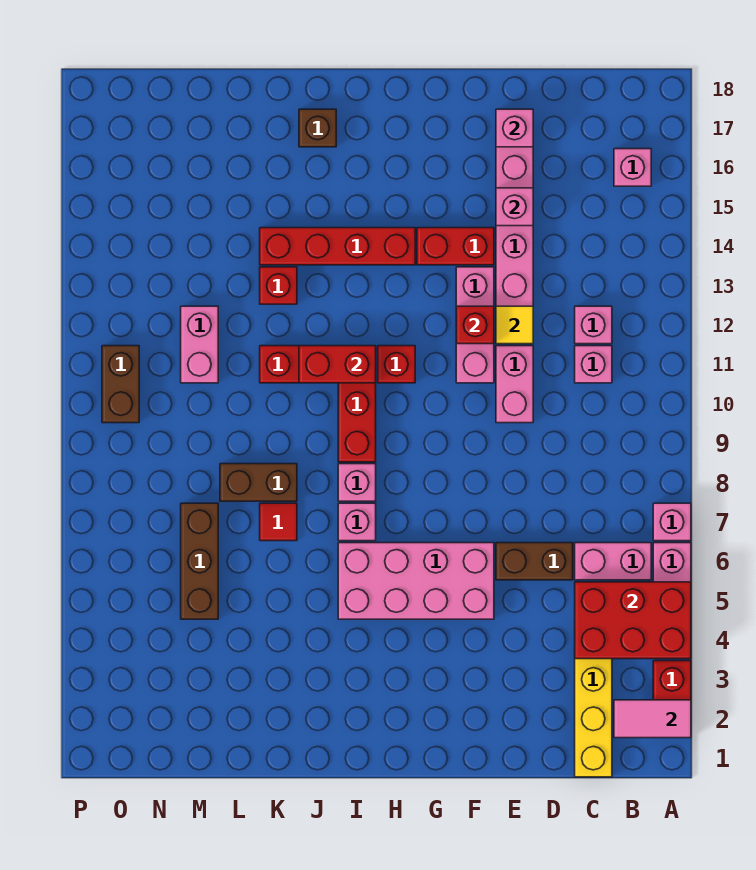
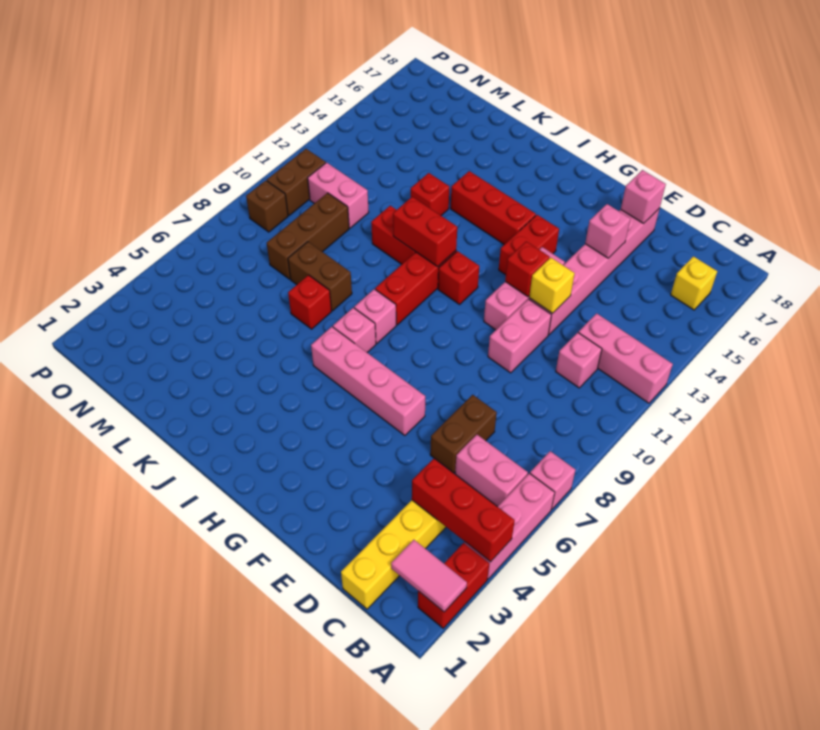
red brick A4:C5 level 2 -> red brick A4:C4 level 2
pink brick B16 level 1 -> yellow brick B16 level 1
pink brick C12 level 1 -> pink brick A12:C12 level 1
brown brick D6:E6 level 1 -> brown brick D6:D7 level 1
yellow tile E12 level 2 -> yellow brick E12 level 2
pink brick F5:I6 level 1 -> pink brick F6:I6 level 1
red brick F14:G14 level 1 -> red brick G13:G14 level 1
red brick H14:K14 level 1 -> red brick H14:J14 level 1
brown brick J17 level 1 -> brown brick O9 level 1
red tile K7 level 1 -> red brick K7 level 1
brown brick M5:M7 level 1 -> brown brick M8:M10 level 1
pink brick M11:M12 level 1 -> pink brick M11:N11 level 1

